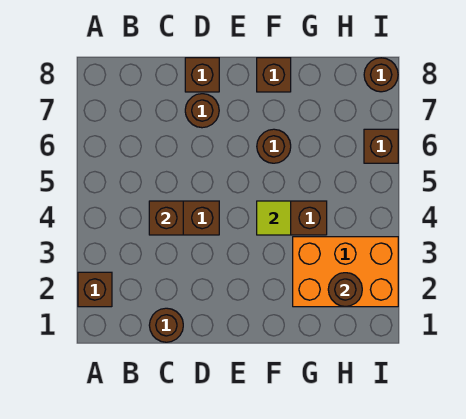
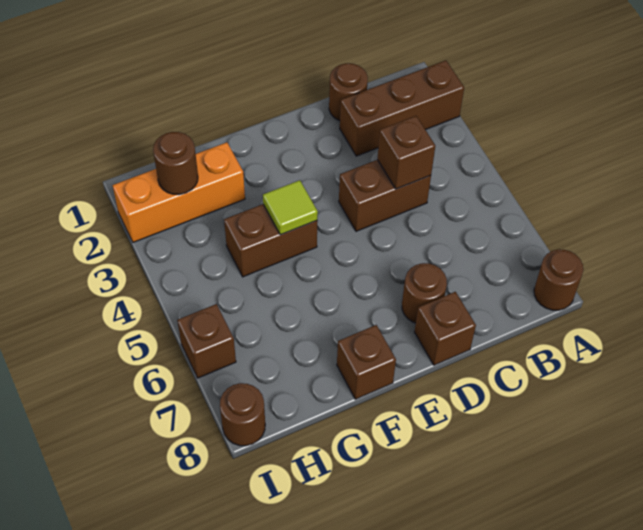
brown brick A2 level 1 -> brown brick A2:C2 level 1
brown round brick F6 level 1 -> brown round brick A8 level 1
orange brick G2:I3 level 1 -> orange brick G2:I2 level 1

